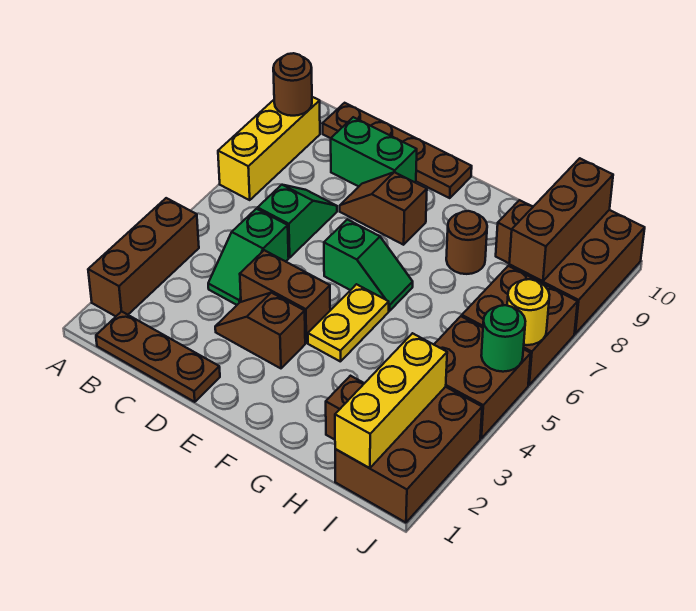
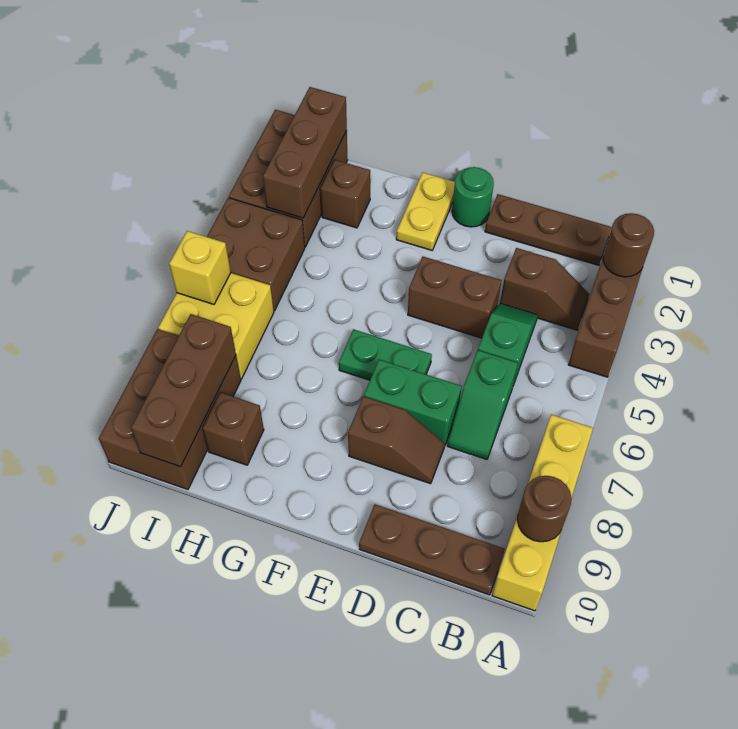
yellow brick A7:A9 level 1 -> yellow brick A7:A10 level 1
brown plate B10:E10 level 1 -> brown plate B10:D10 level 1
green brick C9:D9 level 1 -> green brick D7:E7 level 1
brown slope D3:E3 level 1 top E -> brown slope B3:C3 level 1 top C
green slope E6:F6 level 1 top E -> green plate E6:F6 level 1
yellow plate F4:F5 level 1 -> yellow plate F1:F2 level 1
brown round brick G8 level 1 -> brown round brick A2 level 2
yellow brick I1:I3 level 2 -> brown brick I1:I3 level 2
brown brick I6:J7 level 1 -> yellow brick I6:J7 level 1
green round brick J5 level 2 -> green round brick E1 level 1
yellow round brick J6 level 2 -> yellow brick J6 level 2

